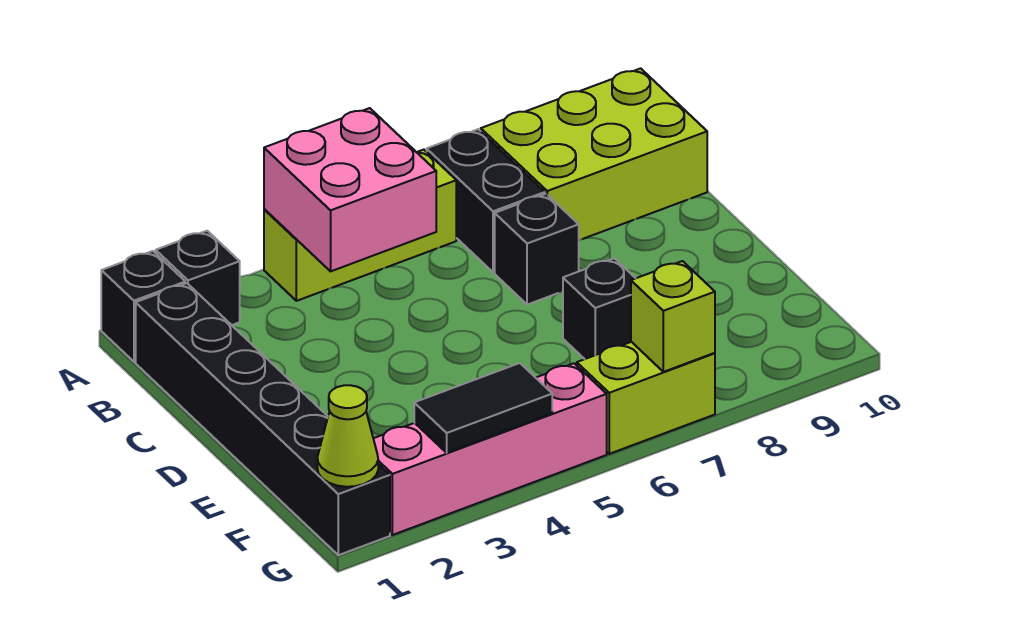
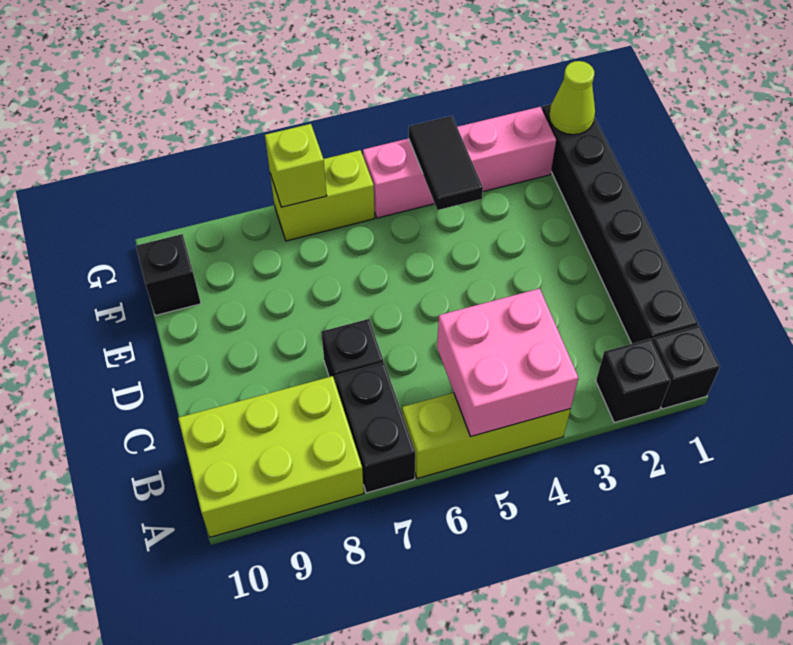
black brick E7 level 1 -> black brick F10 level 1
black tile G3:G4 level 2 -> black tile F4:G4 level 2

